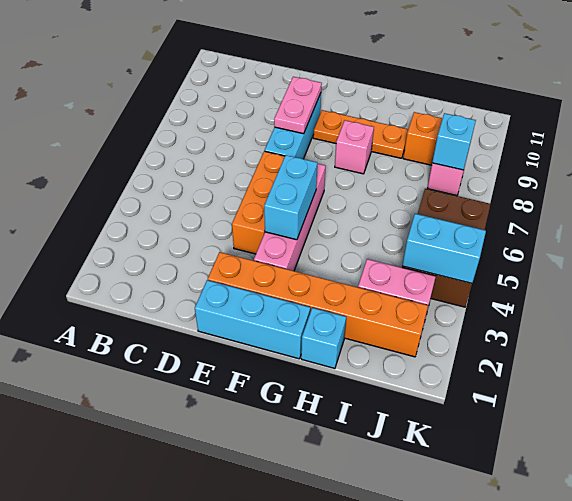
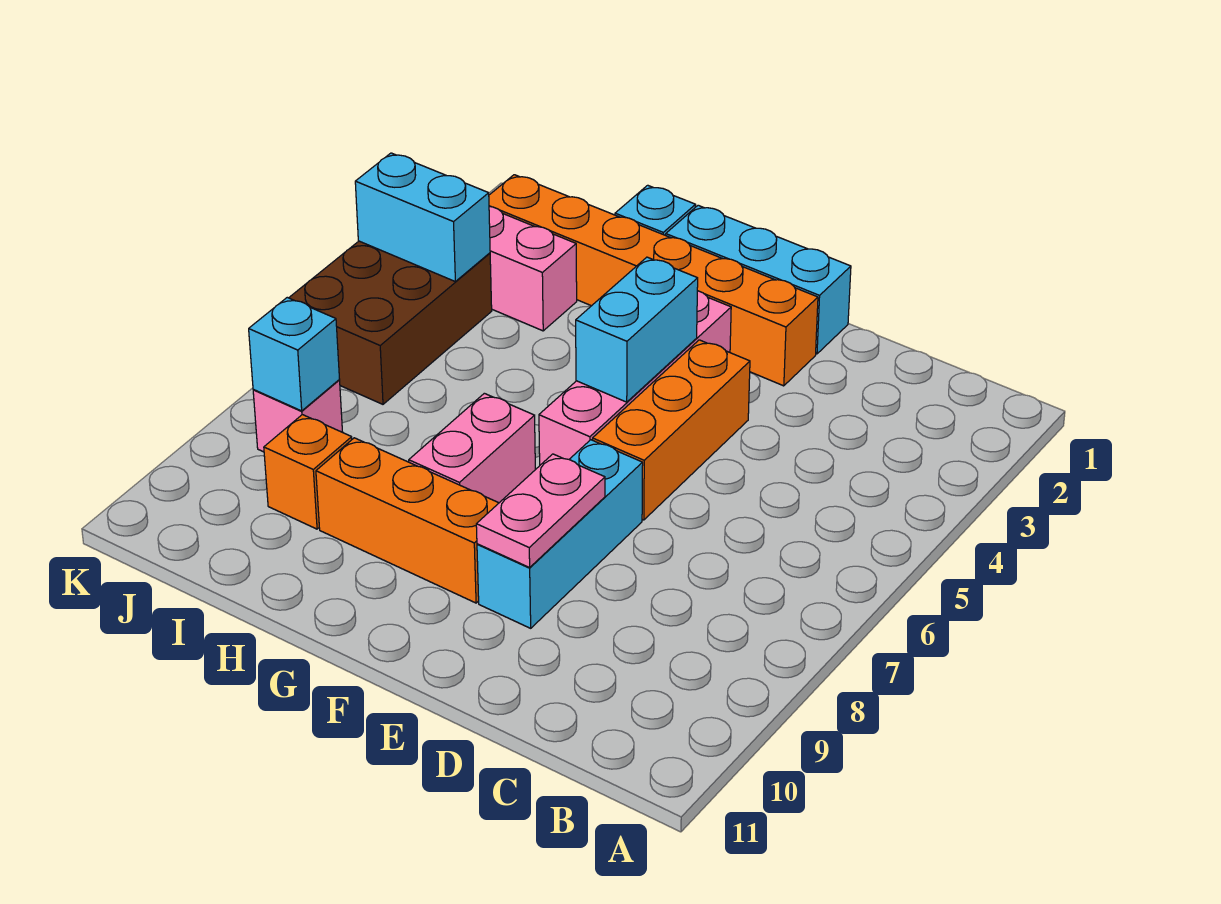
orange plate F9:H9 level 1 -> orange brick F9:H9 level 1
pink brick G8 level 1 -> pink brick G7:G8 level 1

